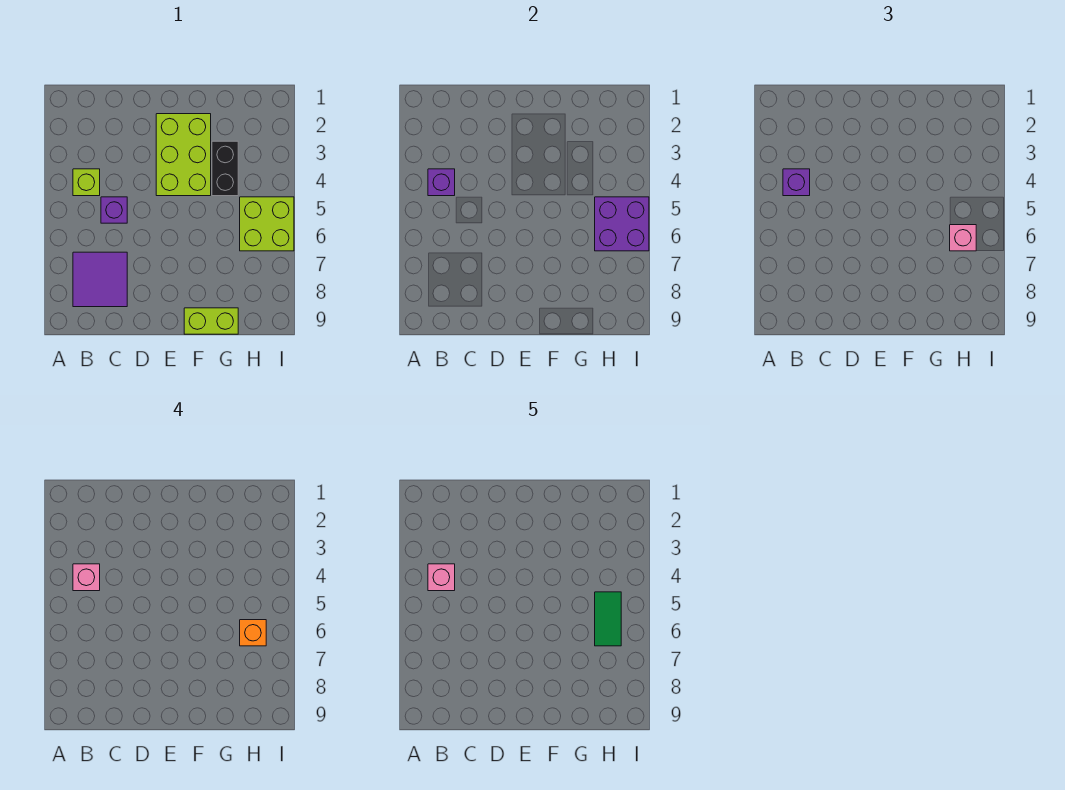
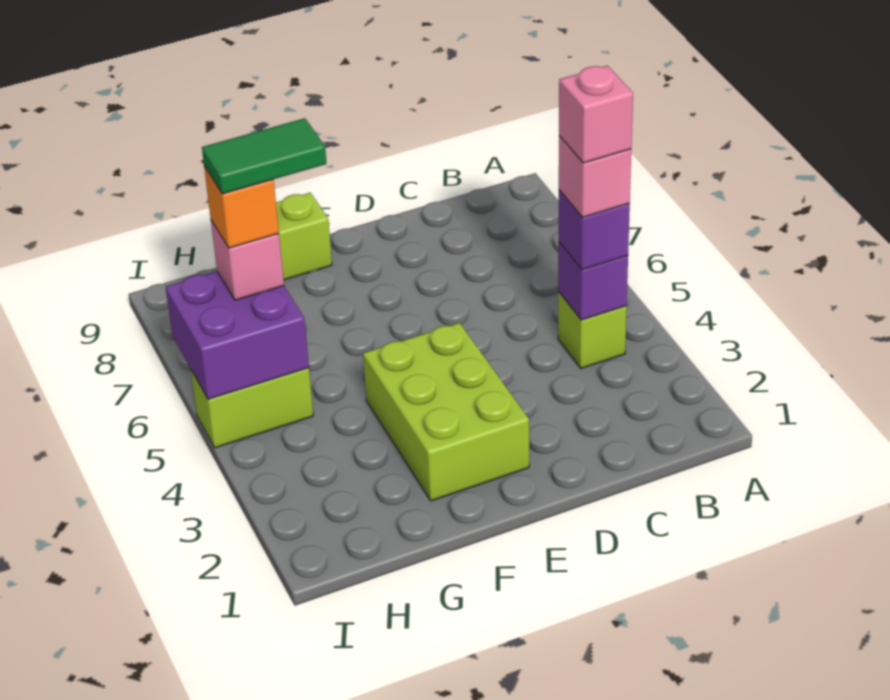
purple tile B7:C8 level 1 -> none
purple brick C5 level 1 -> none
black brick G3:G4 level 1 -> none
lime brick H5:I6 level 1 -> lime brick H5:I5 level 1
green tile H5:H6 level 5 -> green tile G6:H6 level 5

